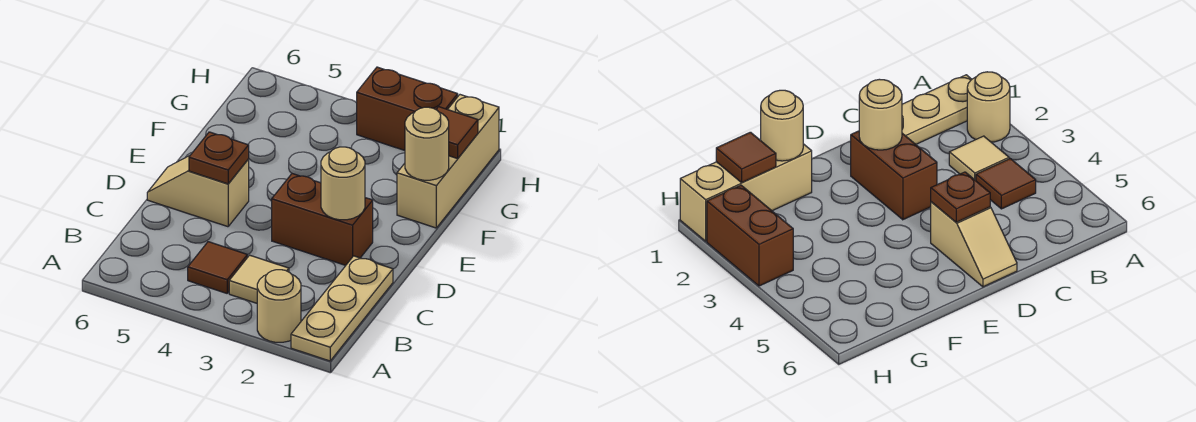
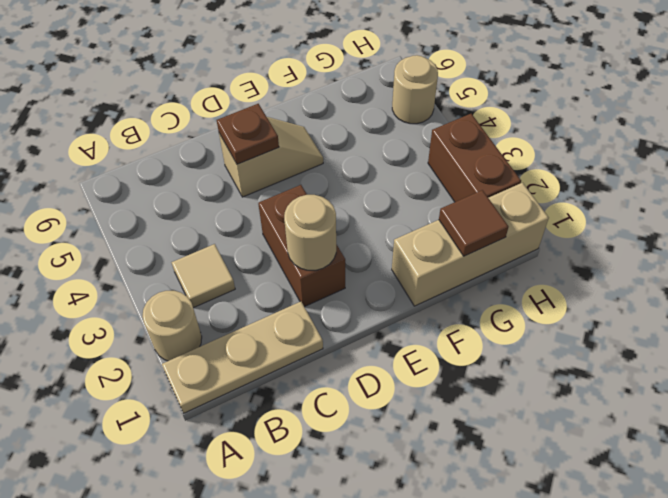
brown tile B4 level 1 -> none
tan slope D5:D6 level 1 top 5 -> tan slope D5:E5 level 1 top D
tan round brick F1 level 2 -> tan round brick H5 level 1

